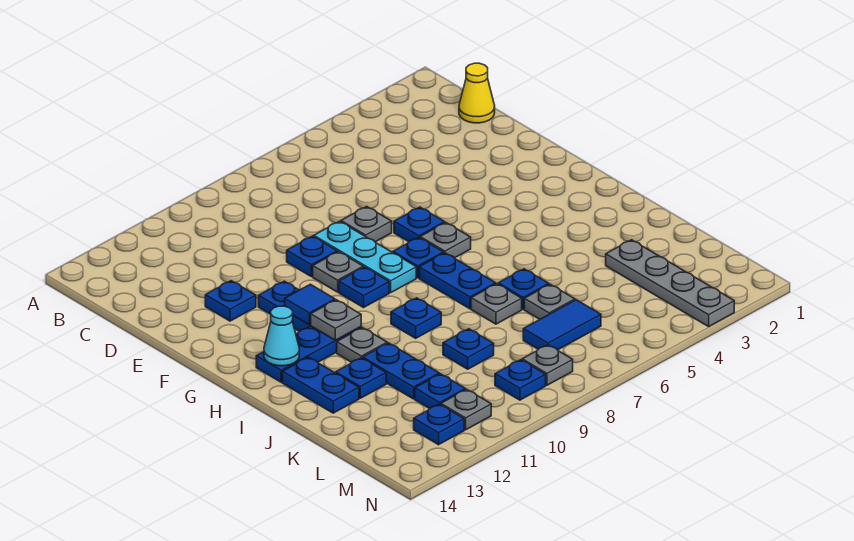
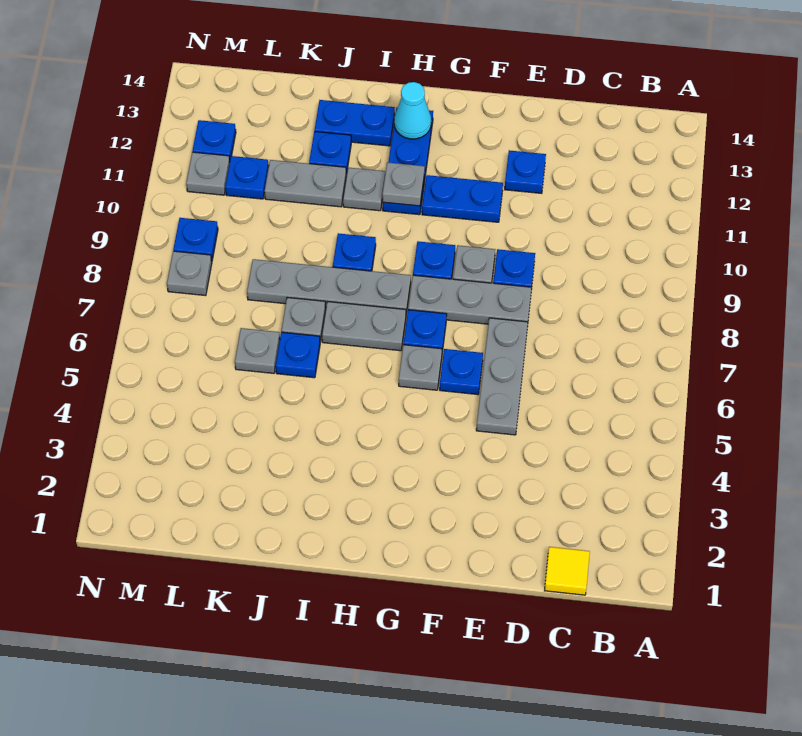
yellow cone C1 level 1 -> yellow tile C1 level 1
grey plate E7 level 1 -> grey plate E5:E7 level 1
cyan plate E8:G8 level 1 -> grey plate E8:G8 level 1
blue tile G11 level 2 -> none
blue plate H7:I7 level 1 -> grey plate H7:I7 level 1
blue plate J11:K11 level 1 -> grey plate J11:K11 level 1
grey plate K3:N3 level 1 -> grey plate H8:K8 level 1
blue plate K9 level 1 -> none
blue tile L6:L7 level 1 -> none

